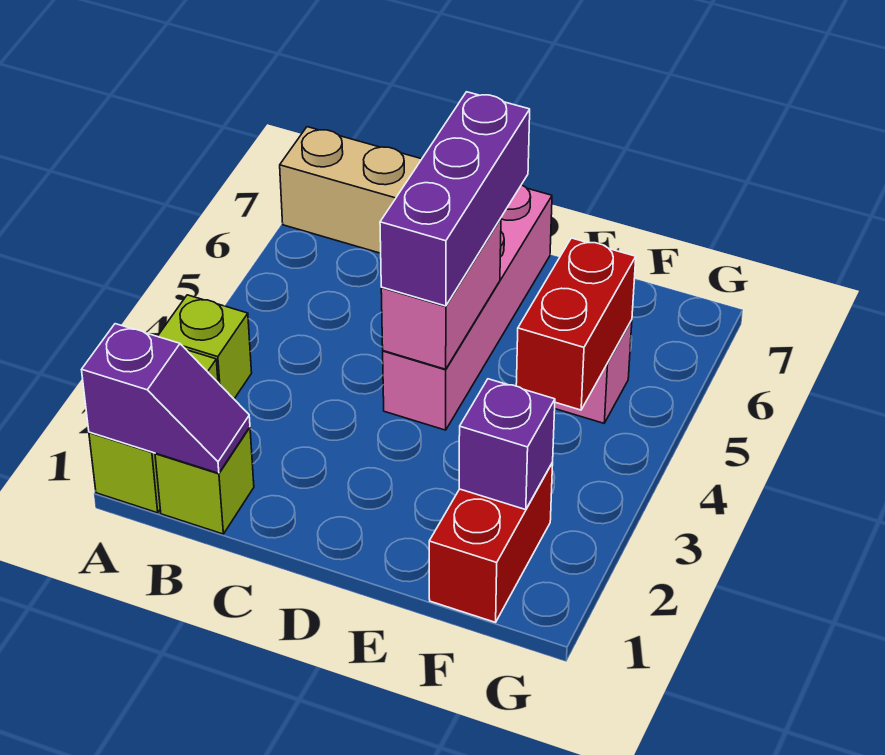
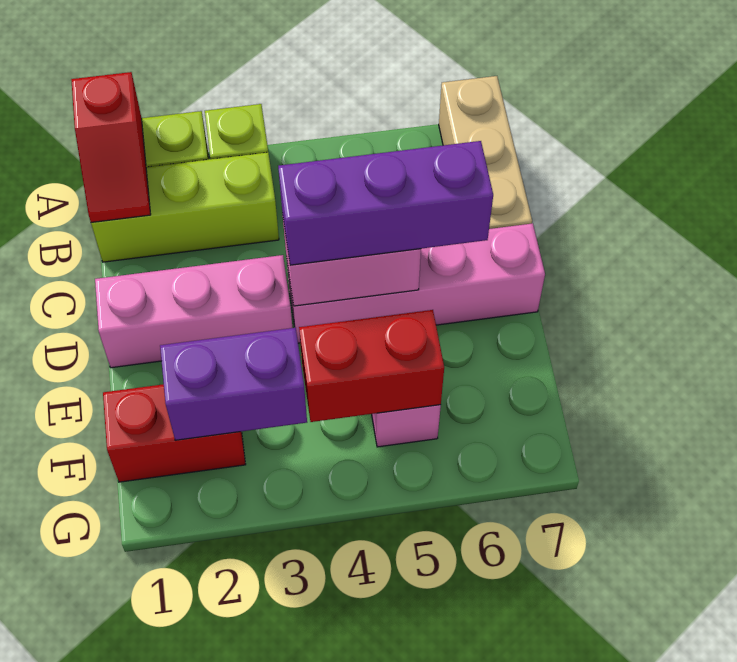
purple slope A1:B1 level 2 top A -> red slope A1:B1 level 2 top A
lime brick B1 level 1 -> lime brick B1:B3 level 1
none -> pink brick D1:D3 level 1
purple brick F2 level 2 -> purple brick F2:F3 level 2

